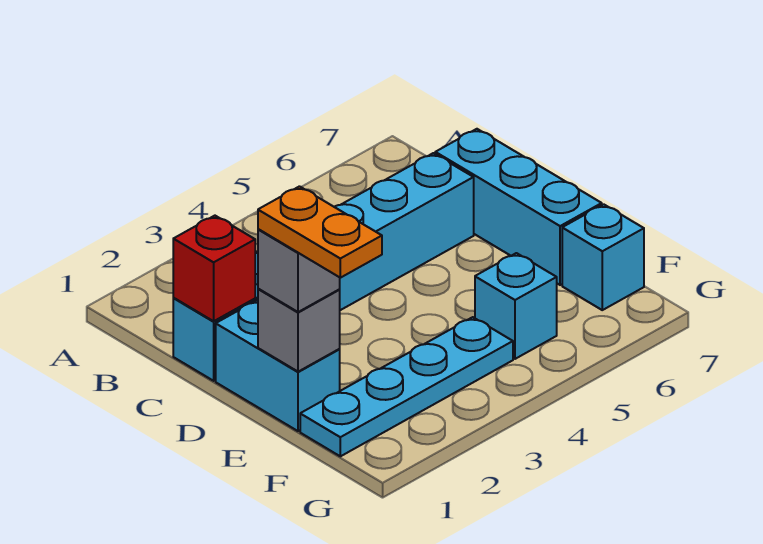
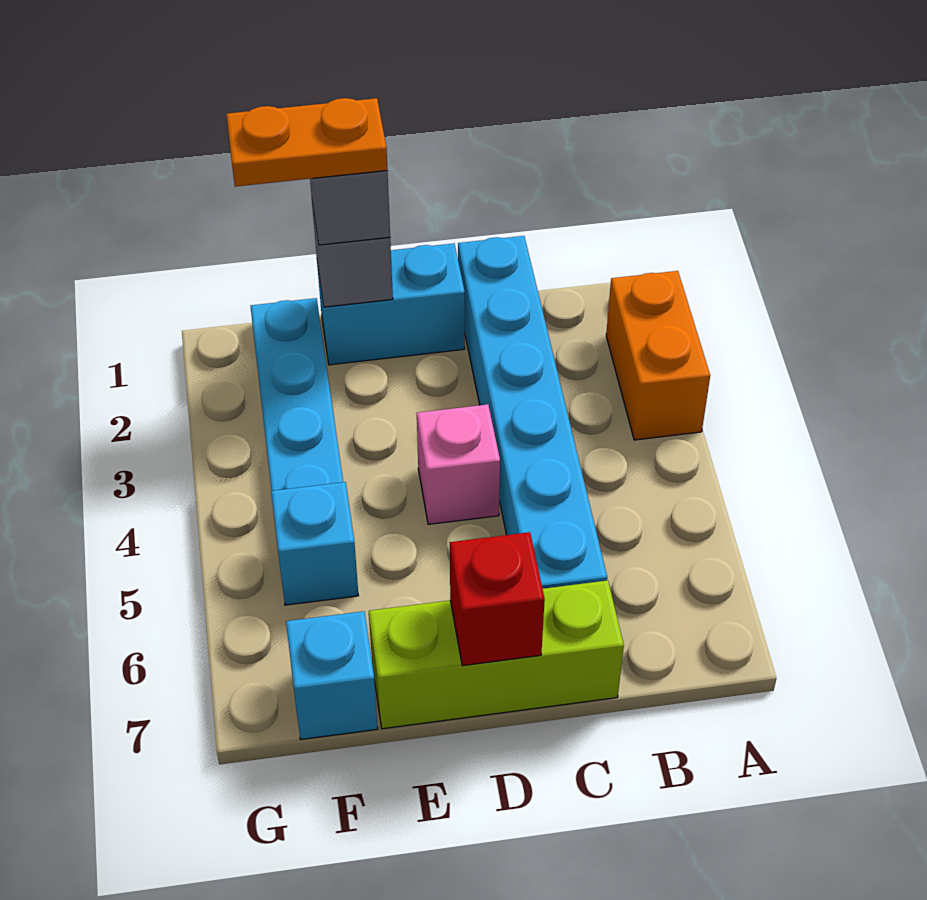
none -> orange brick A2:A3 level 1
red brick C1 level 2 -> red brick D7 level 2
cyan brick C7:E7 level 1 -> lime brick C7:E7 level 1
none -> pink brick D4 level 1

